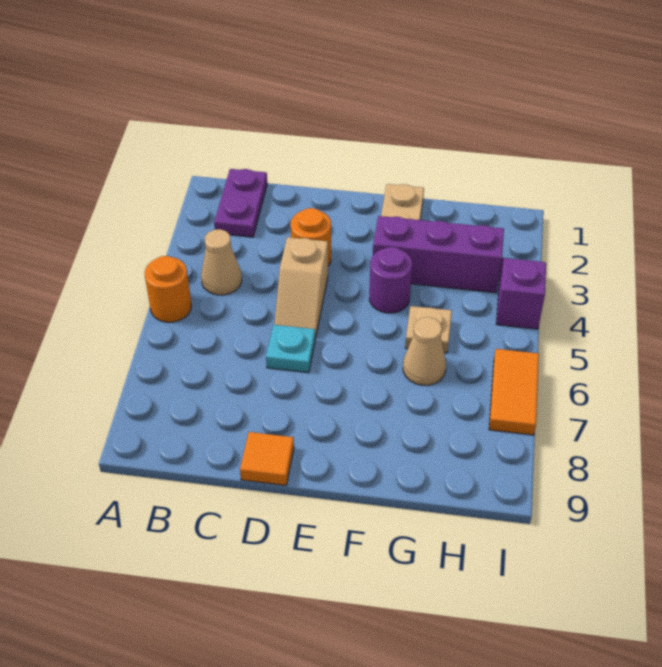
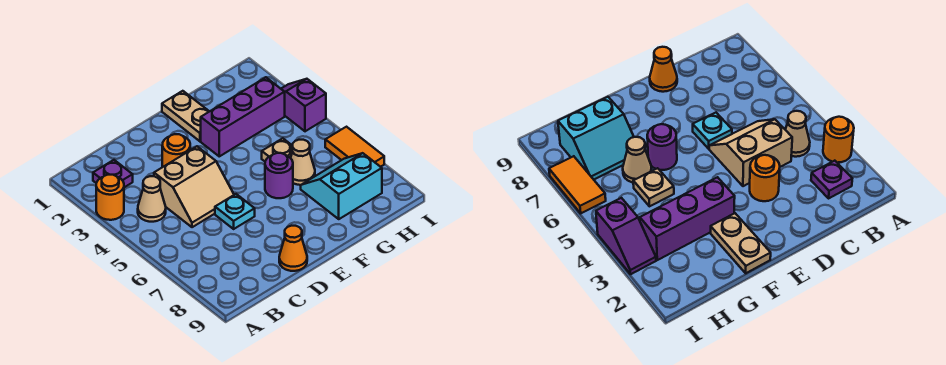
orange round brick A5 level 1 -> orange round brick A3 level 1
purple plate B1:B2 level 1 -> purple plate B2 level 1
tan slope D4:D5 level 1 top 4 -> tan slope C4:D5 level 1 top 4
orange tile D9 level 1 -> orange cone D9 level 1
purple round brick F4 level 1 -> purple round brick F6 level 1
none -> cyan slope G7:H8 level 1 top 8

